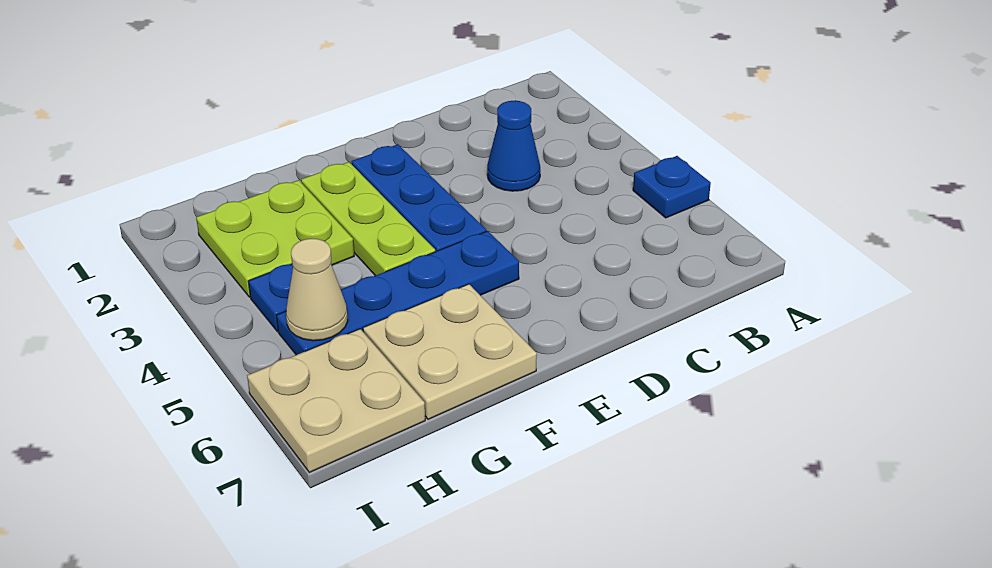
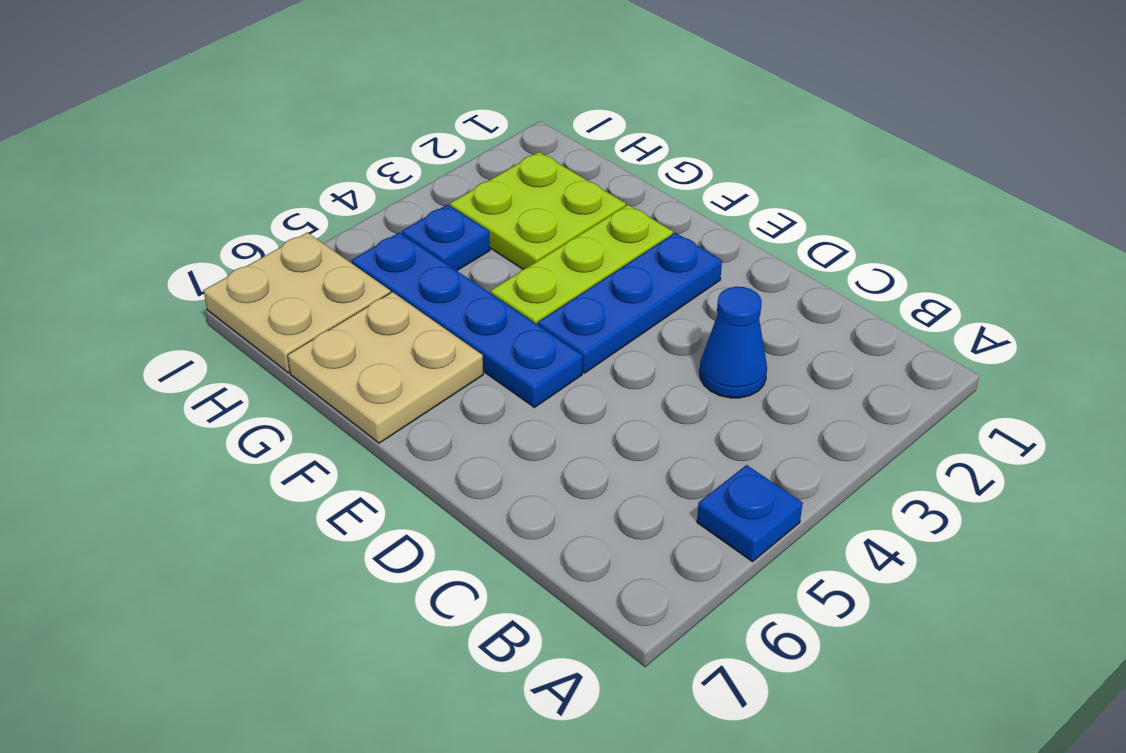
tan cone H5 level 2 -> none

